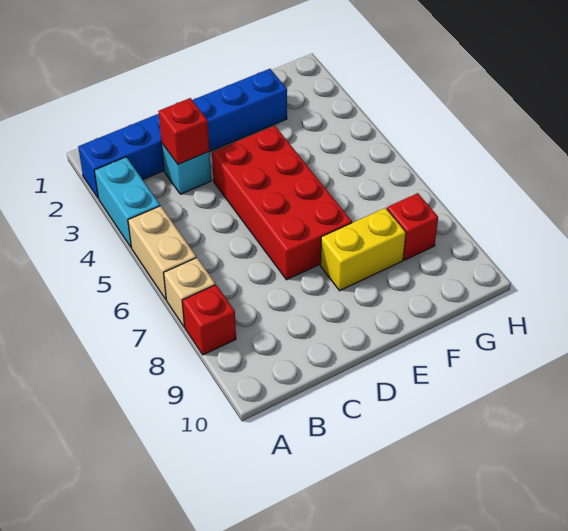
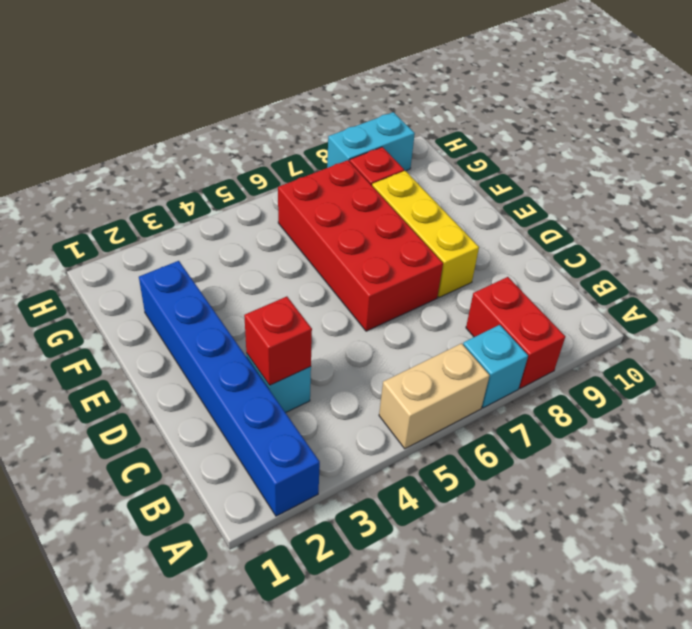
cyan brick A3:A4 level 1 -> cyan brick H8:H9 level 1
tan brick A7 level 1 -> cyan brick A7 level 1
red brick A8 level 1 -> red brick A8:B8 level 1
red brick D4:E7 level 1 -> red brick D6:G7 level 1
yellow brick E8:F8 level 1 -> yellow brick D8:F8 level 1

